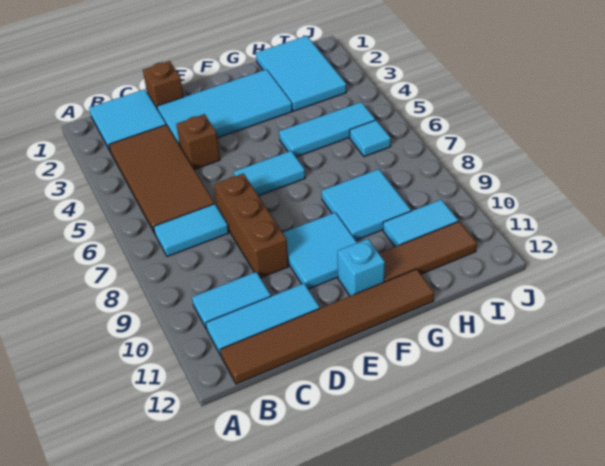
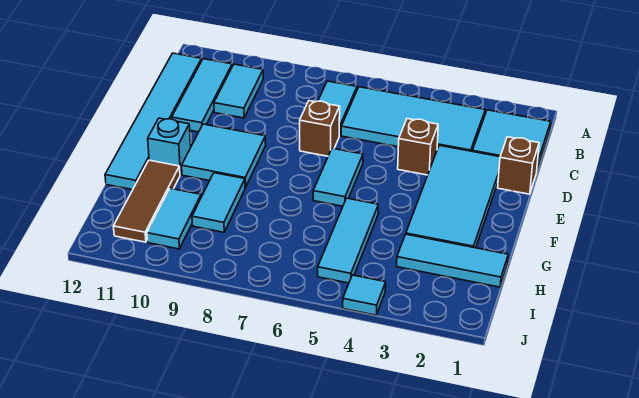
brown tile B3:C6 level 1 -> cyan tile B3:C6 level 1
brown tile B12:G12 level 1 -> cyan tile B12:G12 level 1
brown brick D7:D9 level 1 -> brown brick D7 level 1
cyan tile G8:H9 level 1 -> cyan tile G9:H9 level 1
cyan tile H1:I3 level 1 -> cyan tile H1:H3 level 1
cyan tile I6 level 1 -> cyan tile J4 level 1

